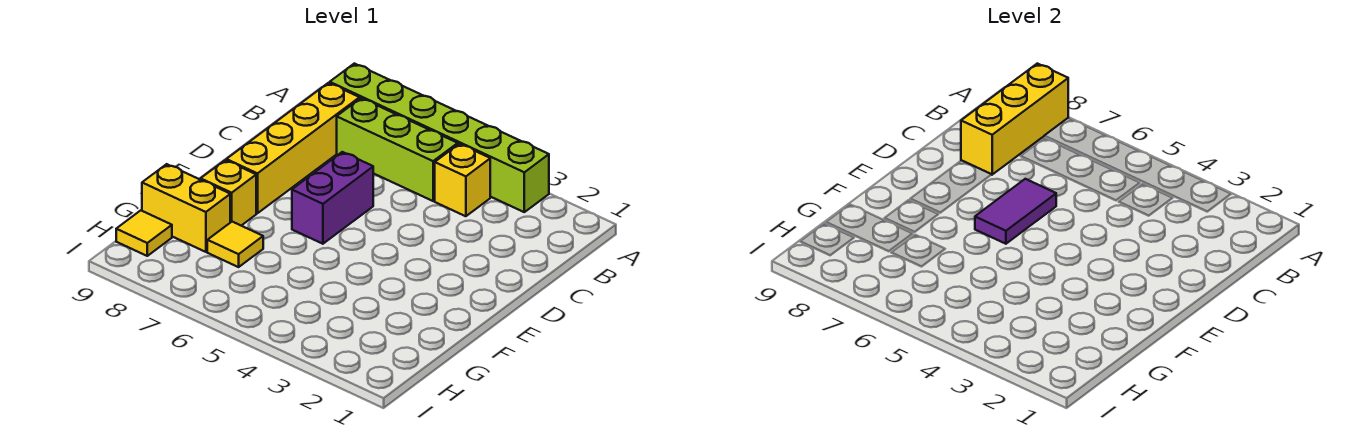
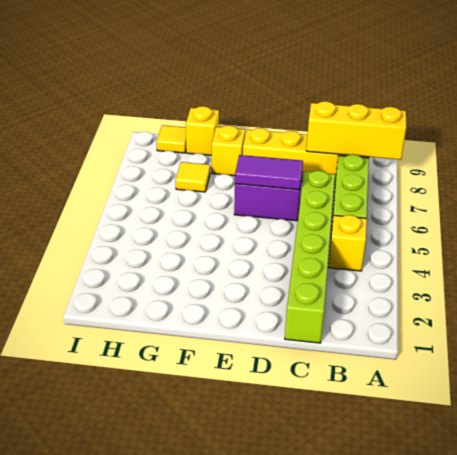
lime brick A3:A8 level 1 -> lime brick C1:C6 level 1
yellow brick G8:G9 level 1 -> yellow brick G9 level 1

